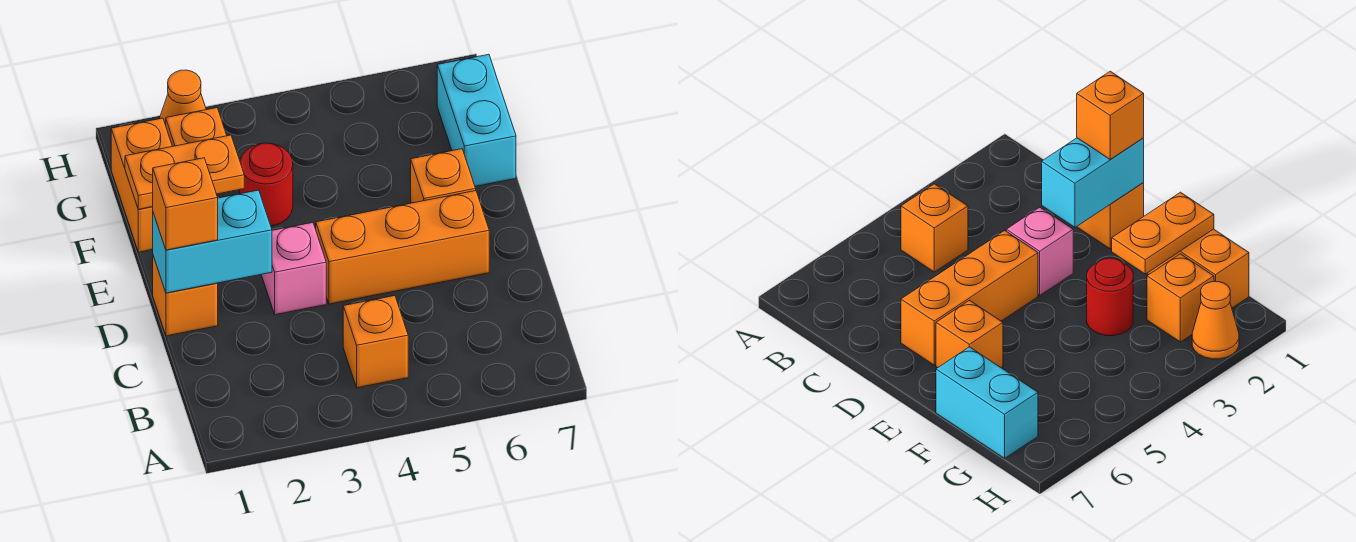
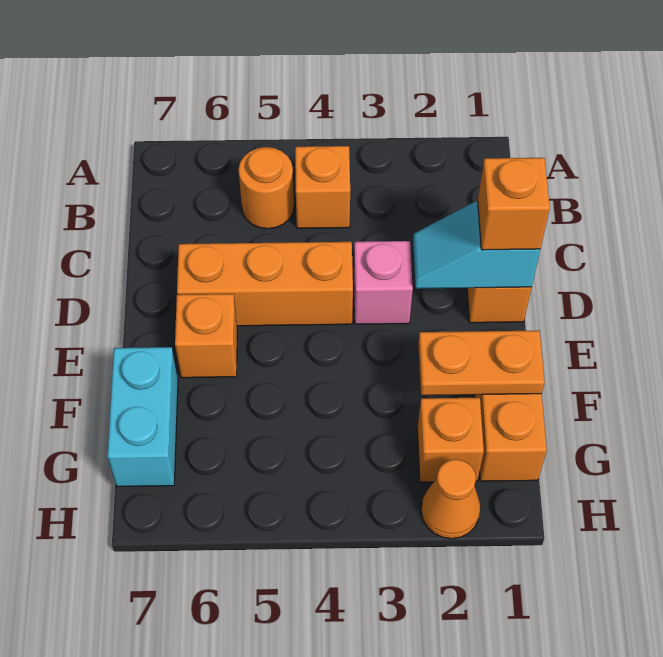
none -> orange round brick B5 level 1
cyan brick D1:D2 level 2 -> cyan slope D1:D2 level 2 top 1
red round brick F3 level 1 -> none

